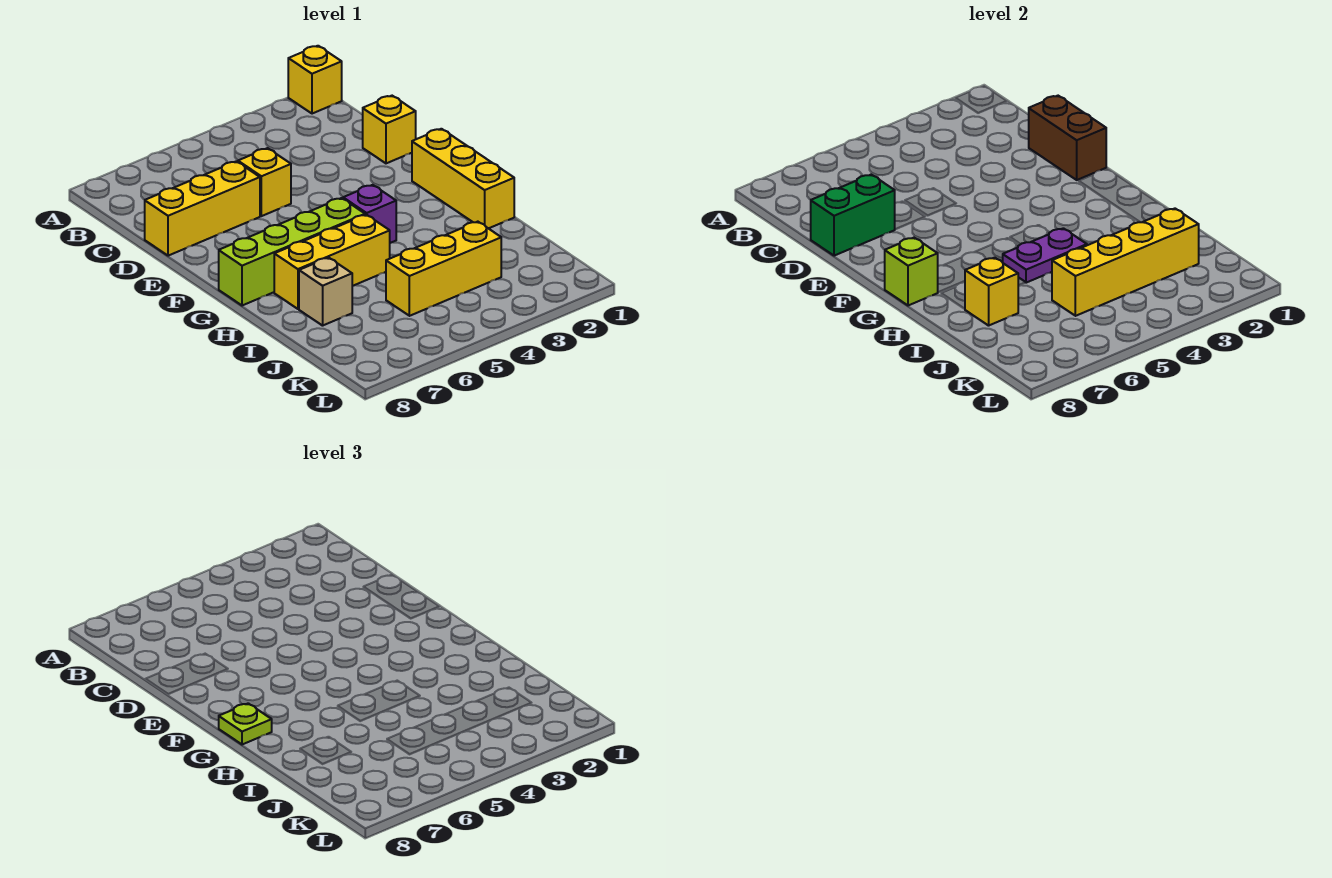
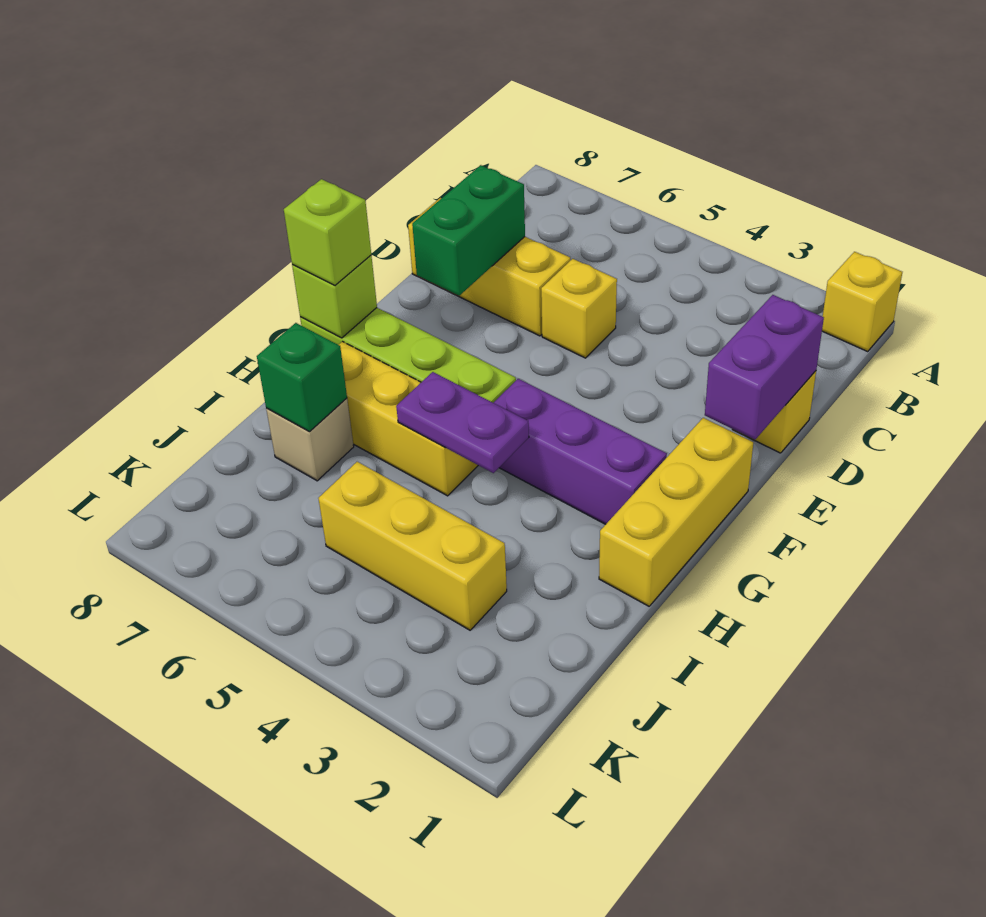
brown brick D1:E1 level 2 -> purple brick D1:E1 level 2
green brick D7:D8 level 2 -> green brick D7:E7 level 2
purple brick G4 level 1 -> purple brick G2:G4 level 1
lime plate G8 level 3 -> lime brick G8 level 3
yellow brick I7 level 2 -> green brick I7 level 2
yellow brick J2:J5 level 2 -> none

